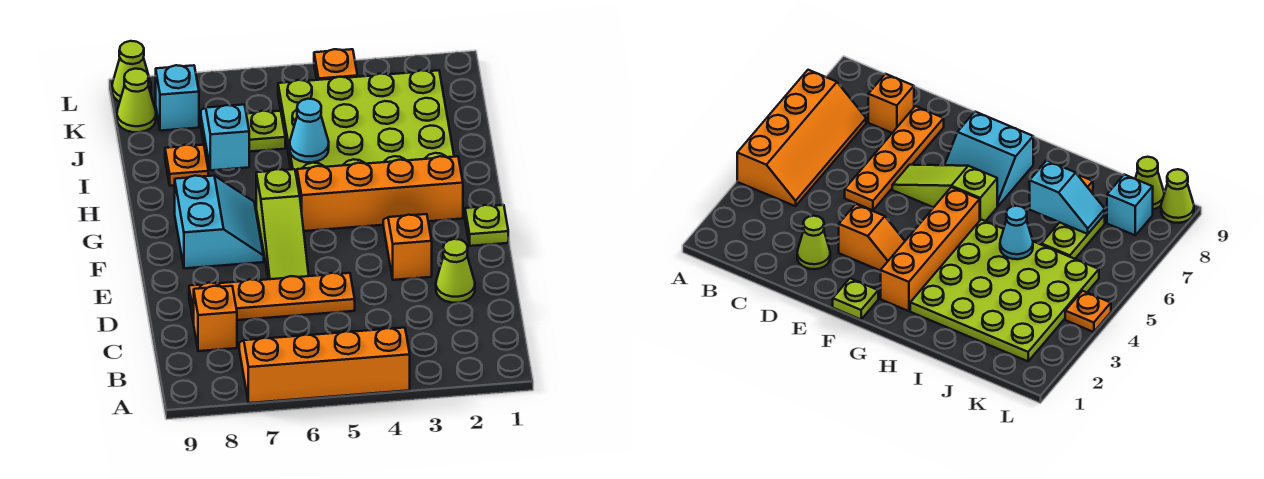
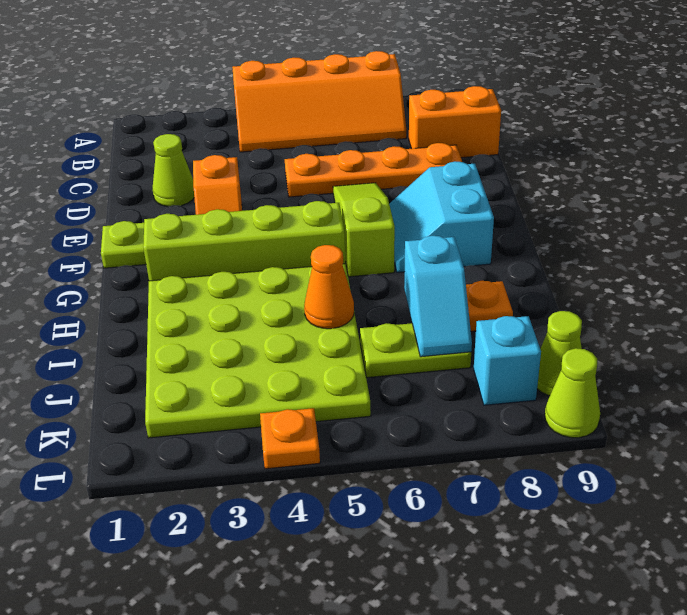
orange brick C8 level 1 -> orange brick C8:C9 level 1
orange brick G2:G5 level 1 -> lime brick G2:G5 level 1
cyan cone I5 level 2 -> orange cone I5 level 2

